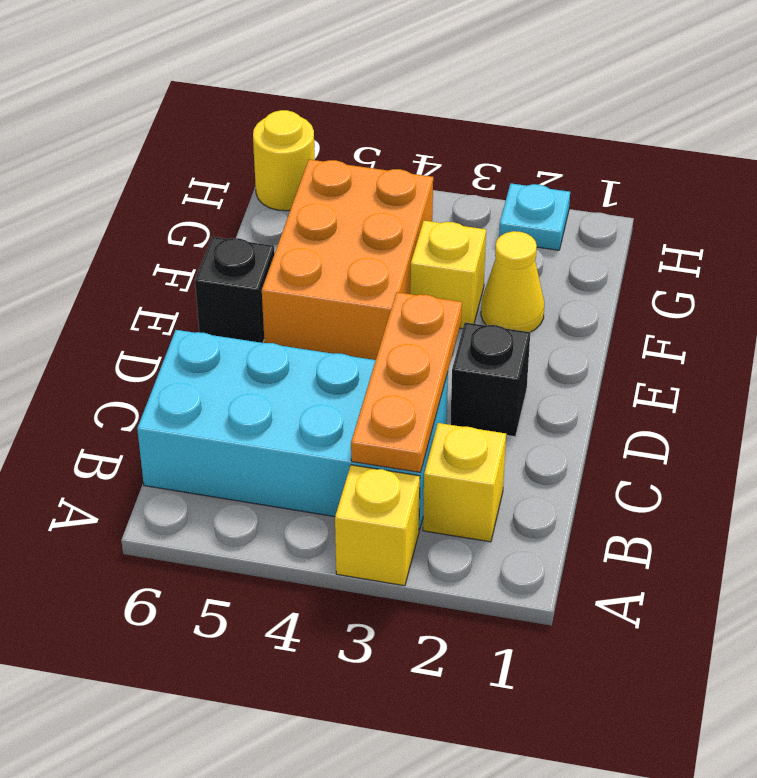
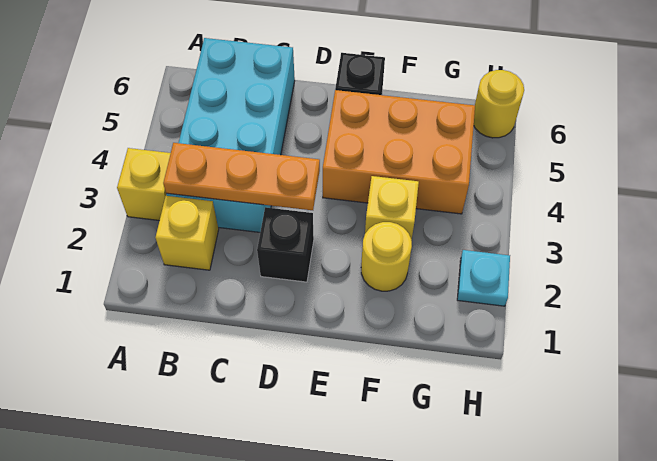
yellow cone F2 level 1 -> yellow round brick F2 level 1

